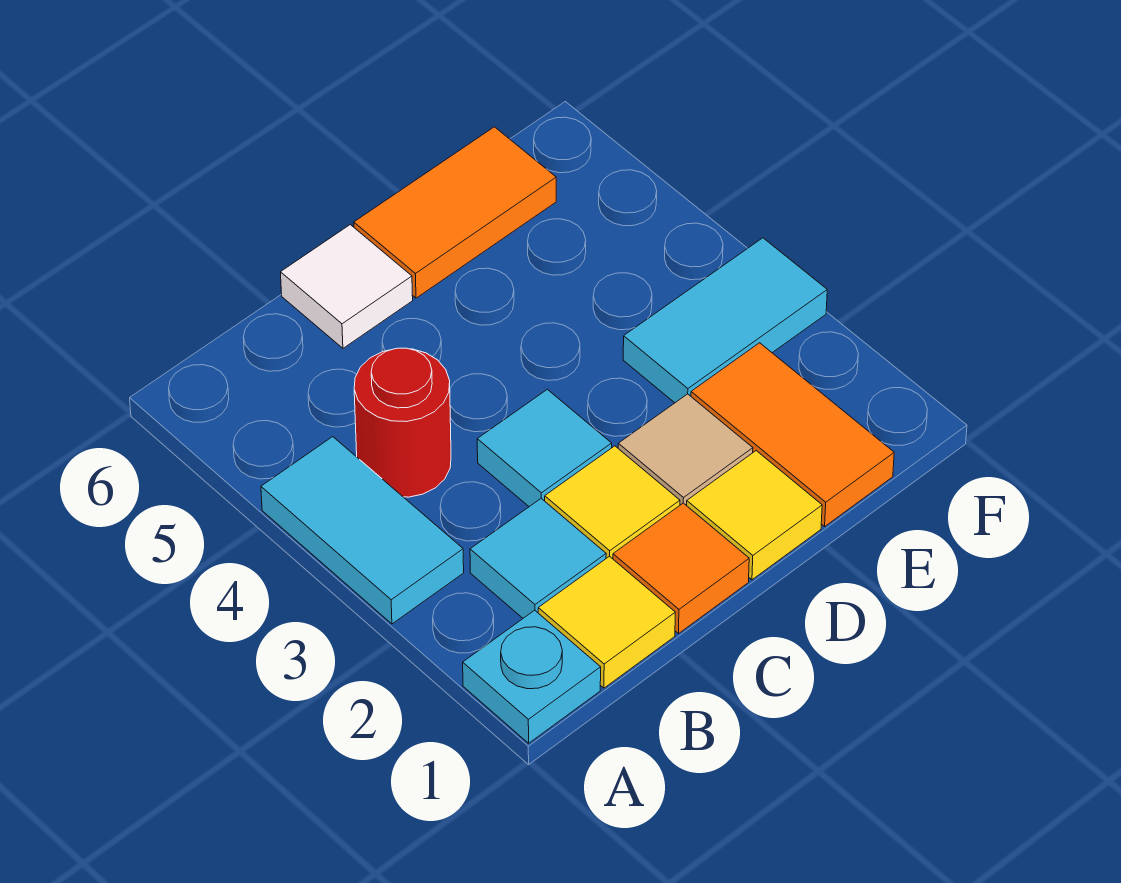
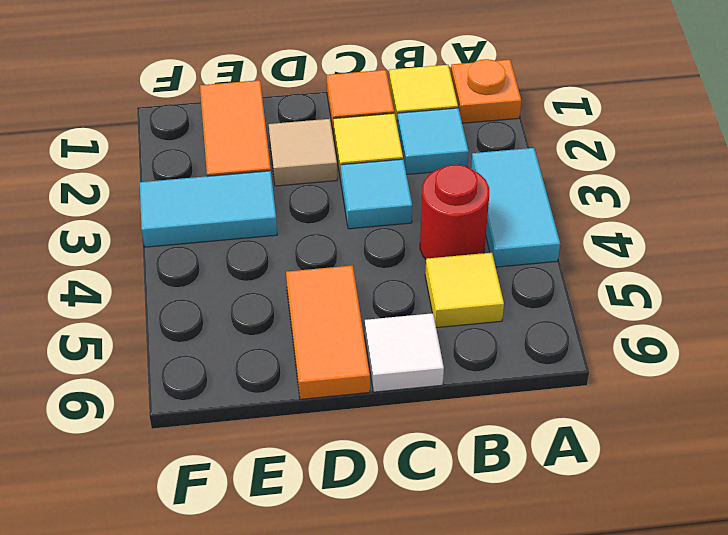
cyan plate A1 level 1 -> orange plate A1 level 1
yellow tile D1 level 1 -> yellow tile B5 level 1
orange tile D6:E6 level 1 -> orange tile D5:D6 level 1

